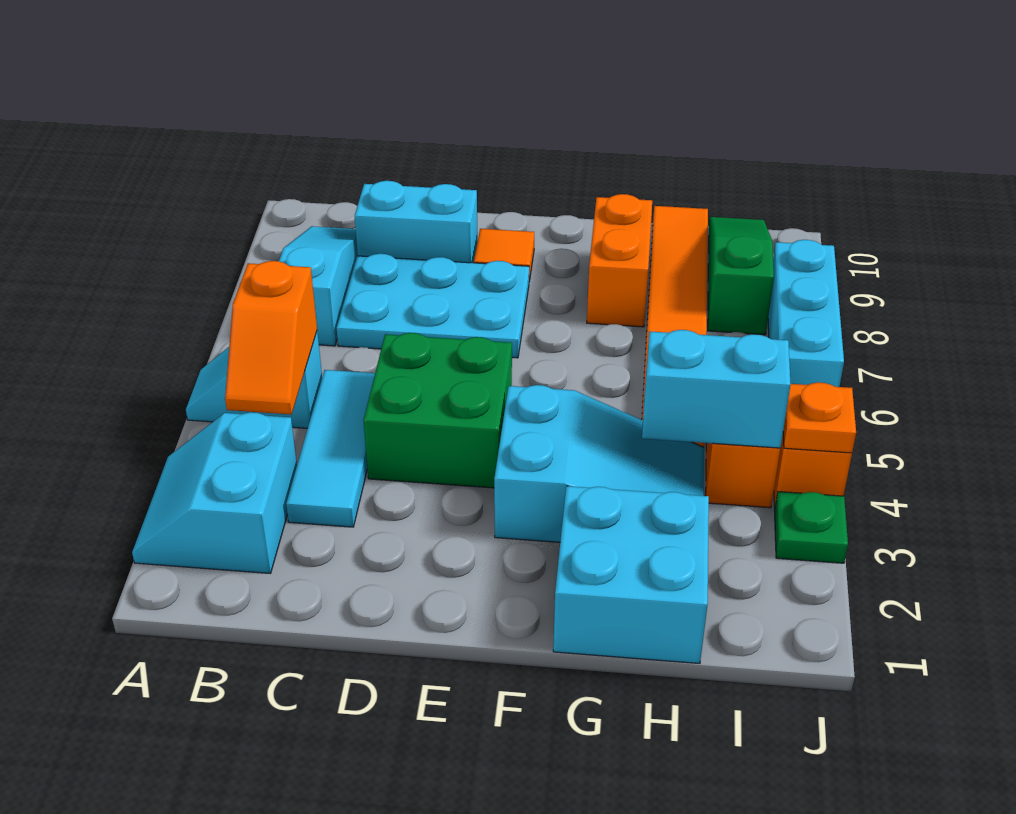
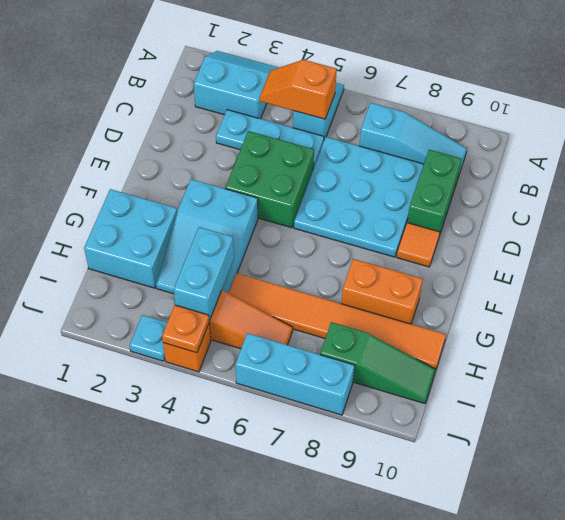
cyan tile C3:C5 level 1 -> cyan plate C3:C5 level 1
cyan plate C7:E8 level 1 -> cyan plate C6:E8 level 1
cyan brick C9:D9 level 1 -> green brick C9:D9 level 1
green plate J3 level 1 -> cyan plate J3 level 1

